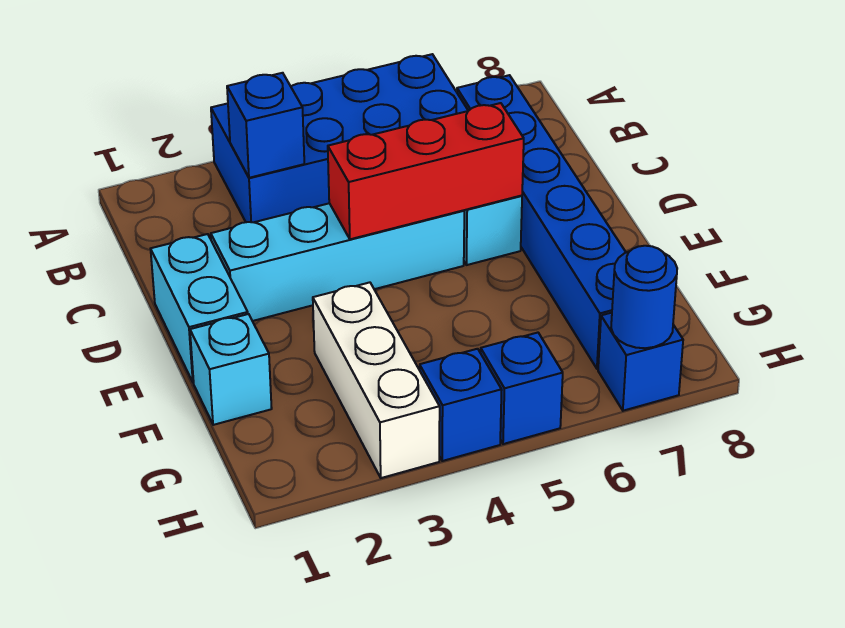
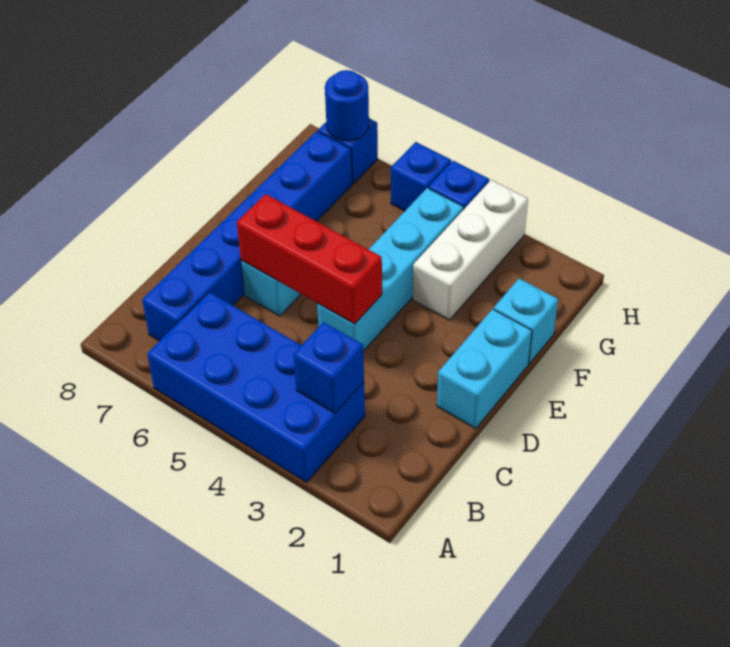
cyan brick D2:D5 level 1 -> cyan brick D4:G4 level 1

